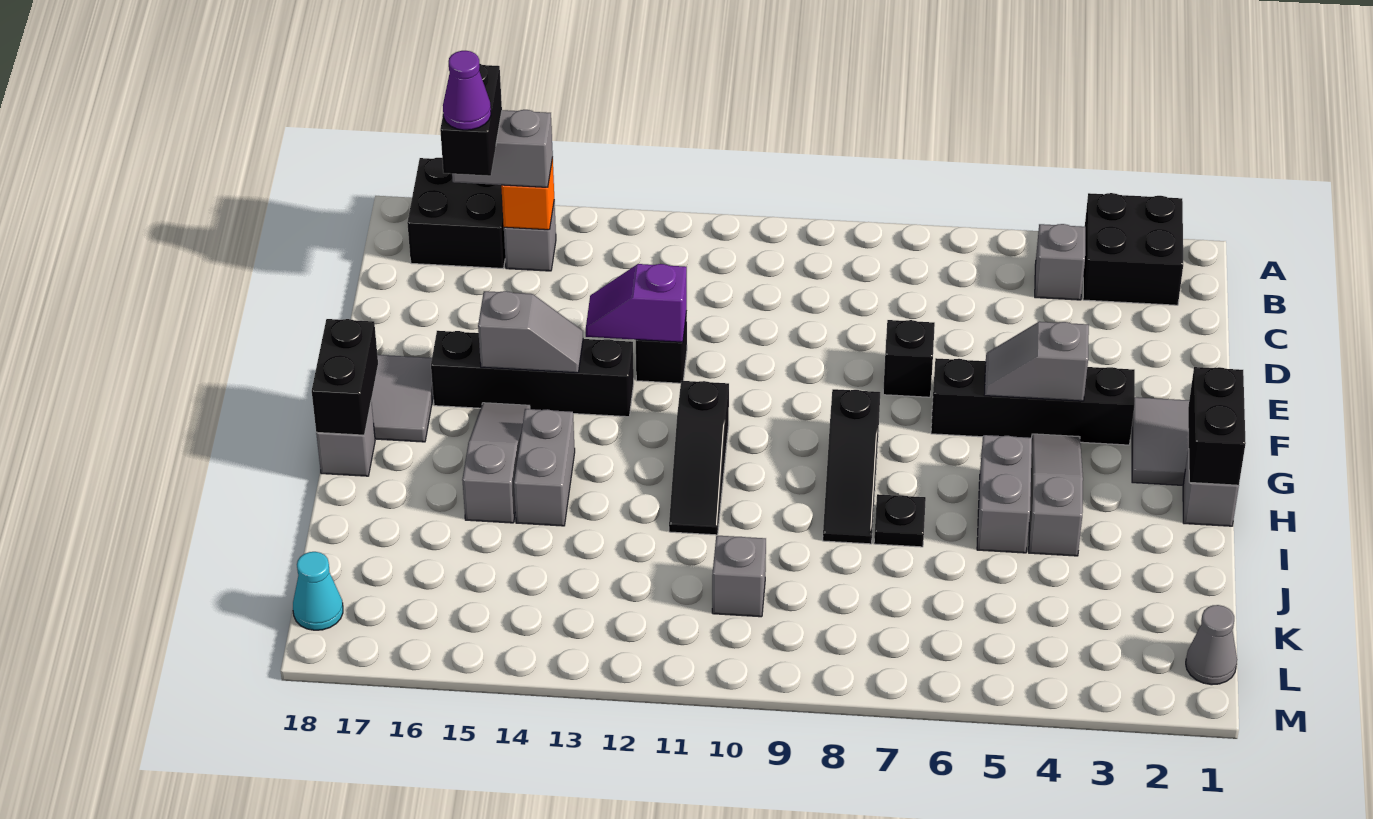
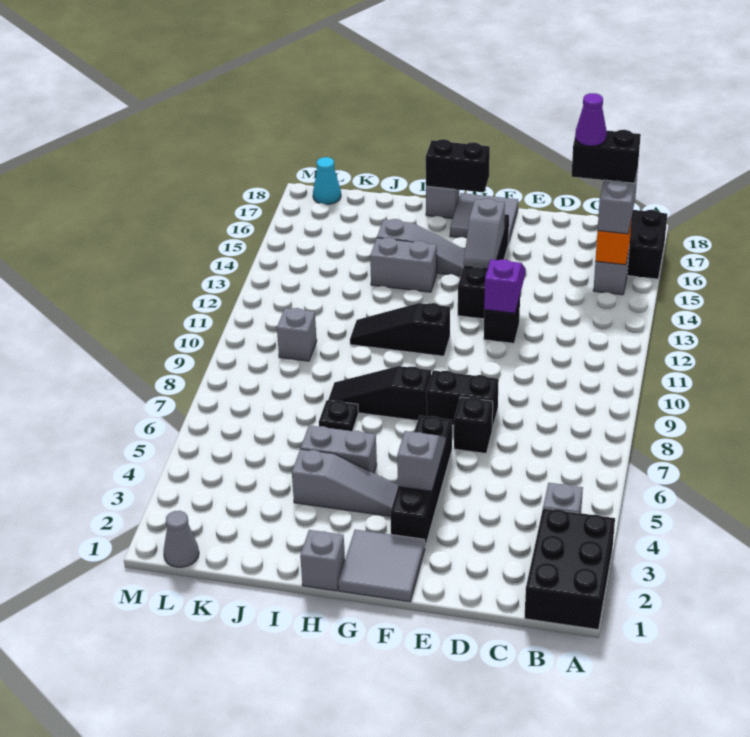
black brick A2:B3 level 1 -> black brick A1:B3 level 1
black brick G1:H1 level 2 -> black brick E8:F8 level 1

